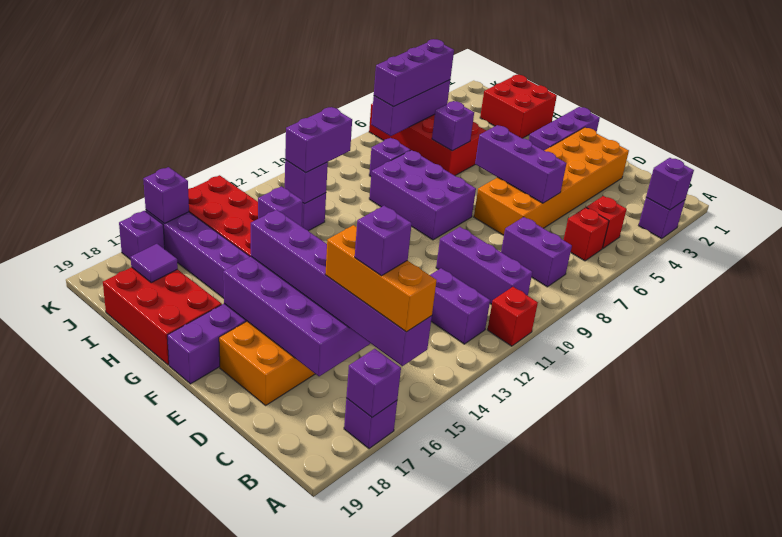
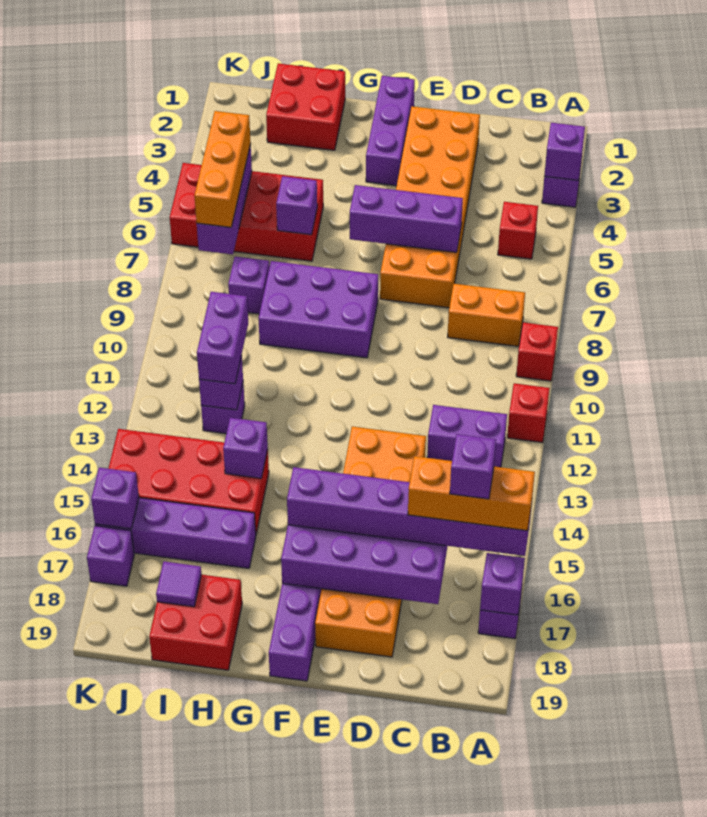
red brick B6 level 1 -> red brick A9 level 1
purple brick B8:C8 level 1 -> orange brick B8:C8 level 1
purple brick B10:D10 level 1 -> none
red brick G18:I19 level 1 -> red brick H18:I19 level 1
purple brick J5:J7 level 3 -> orange brick J5:J7 level 3

